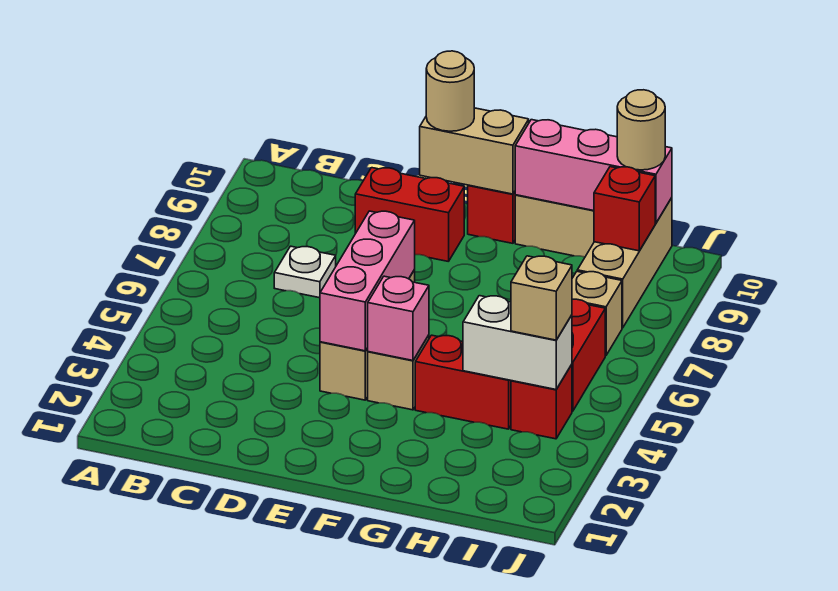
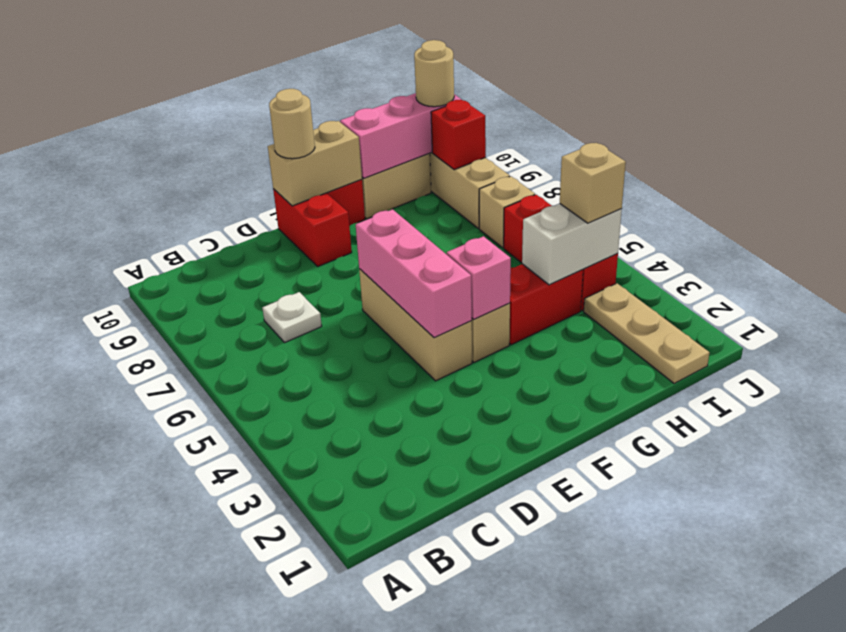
red brick D9:E9 level 1 -> red brick E9:E10 level 1
none -> tan plate I1:I3 level 1

